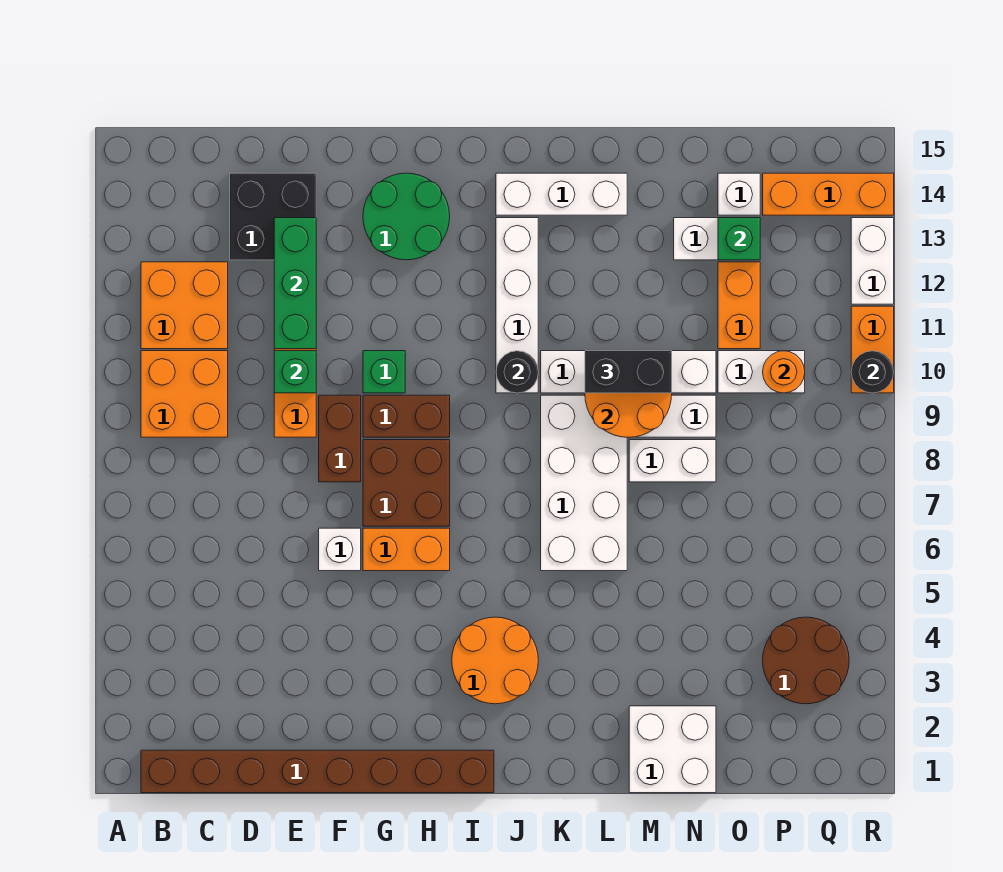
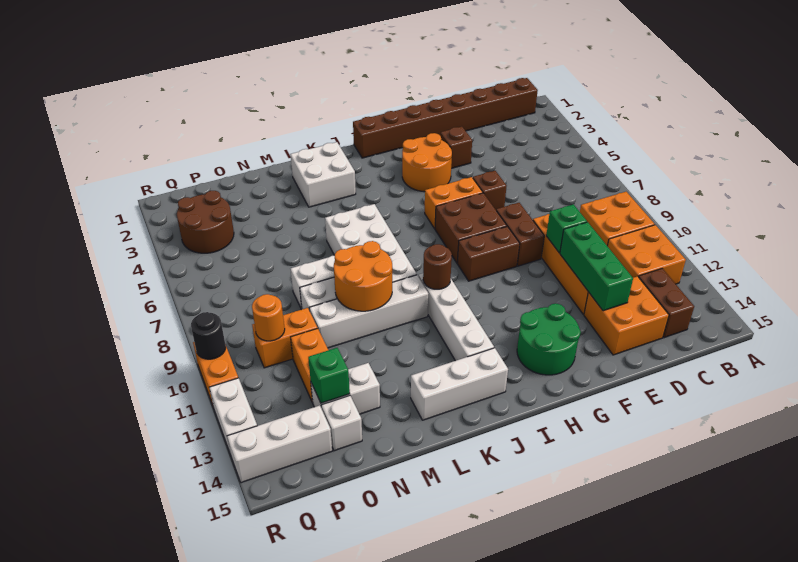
none -> brown brick C13:C14 level 1
black brick D13:E14 level 1 -> orange brick D13:E14 level 1
none -> brown brick F3 level 1
white brick F6 level 1 -> brown brick F6 level 1
green brick G10 level 1 -> none
orange round brick I3:J4 level 1 -> orange round brick G3:H4 level 1
black round brick J10 level 2 -> brown round brick J10 level 2
black brick L10:M10 level 3 -> none
white brick M1:N2 level 1 -> white brick K2:L3 level 1
white brick O10:P10 level 1 -> orange brick O10:P10 level 1
orange brick P14:R14 level 1 -> white brick P14:R14 level 1

